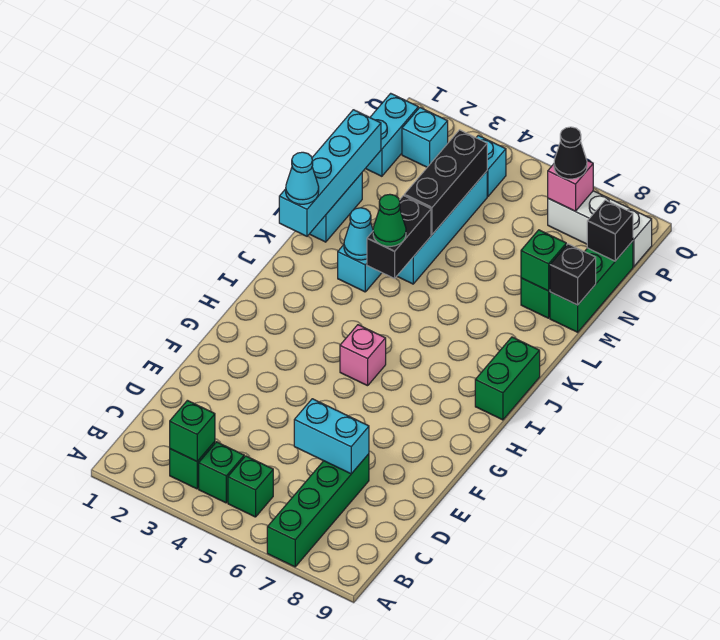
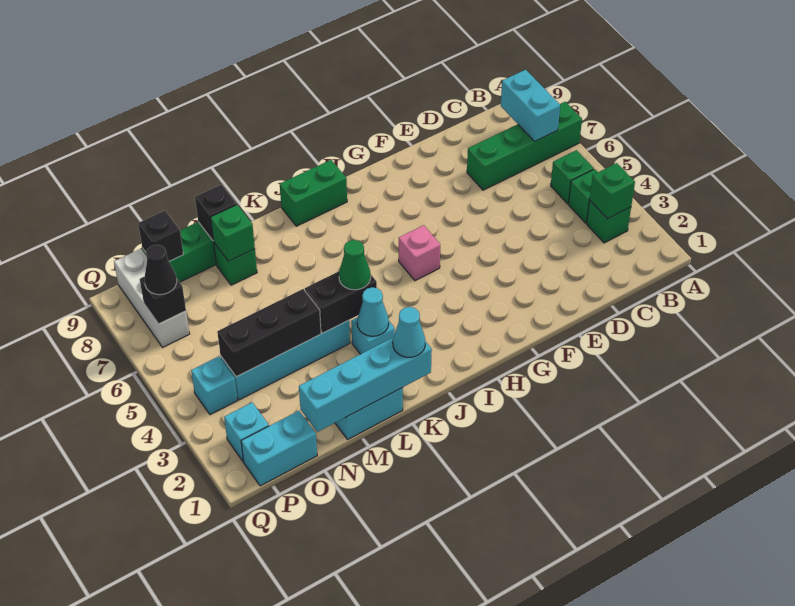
cyan brick D6:D7 level 2 -> cyan brick B7:B8 level 2
pink brick P7 level 2 -> black brick P7 level 2

